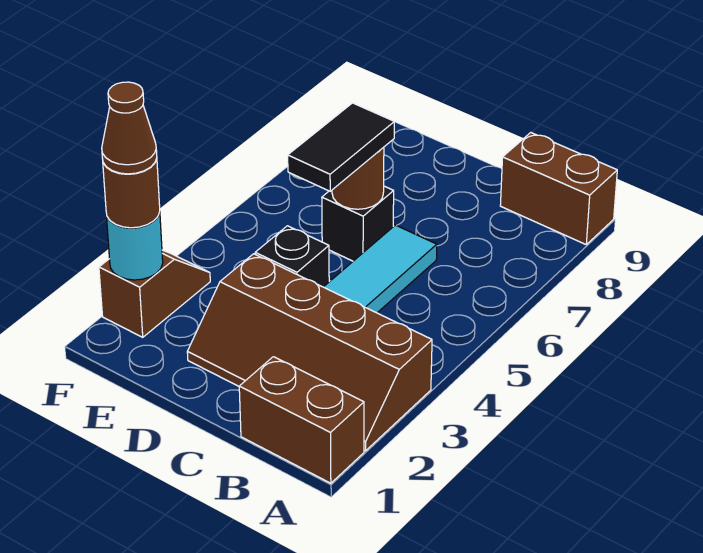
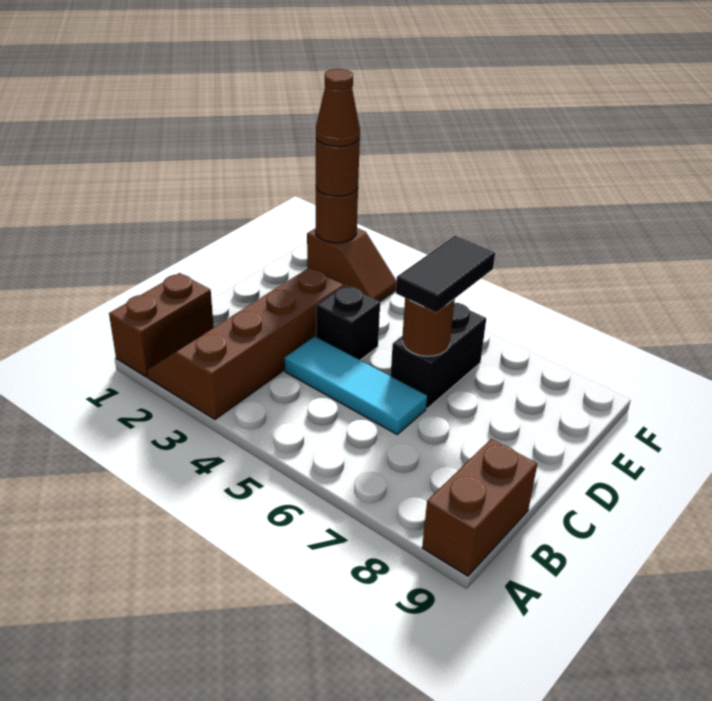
black tile D5:D6 level 3 -> black tile D6:E6 level 3
black brick D6 level 1 -> black brick D6:E6 level 1
cyan round brick F2 level 2 -> brown round brick F2 level 2

